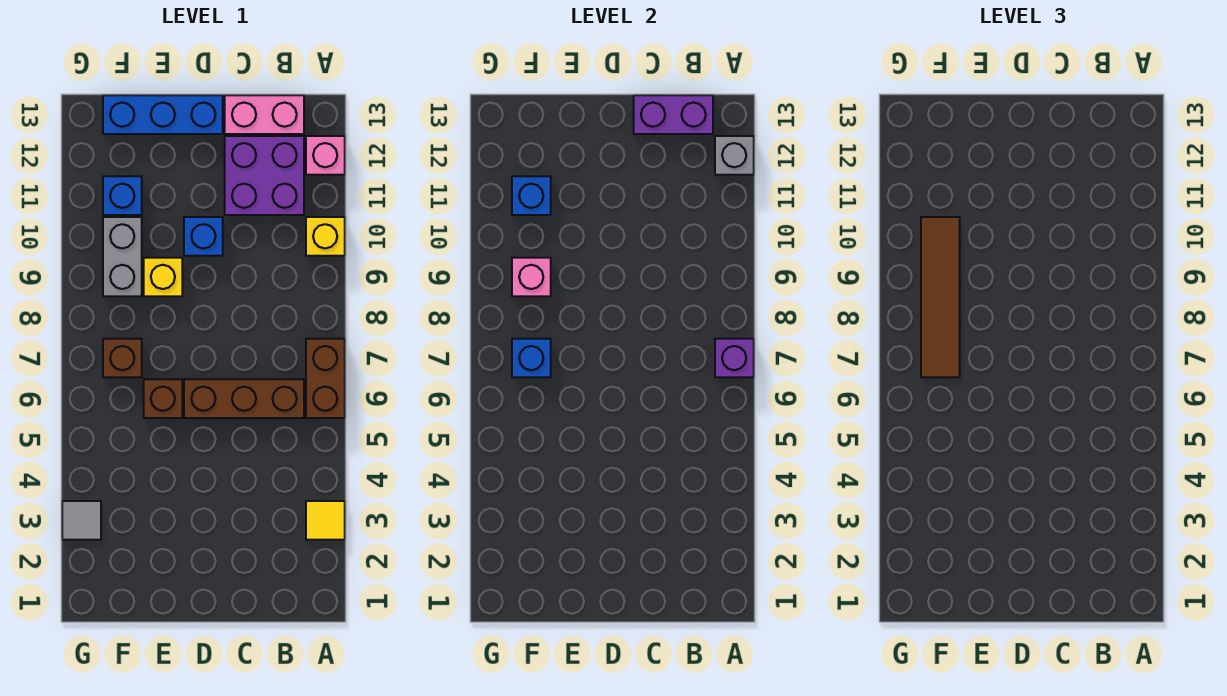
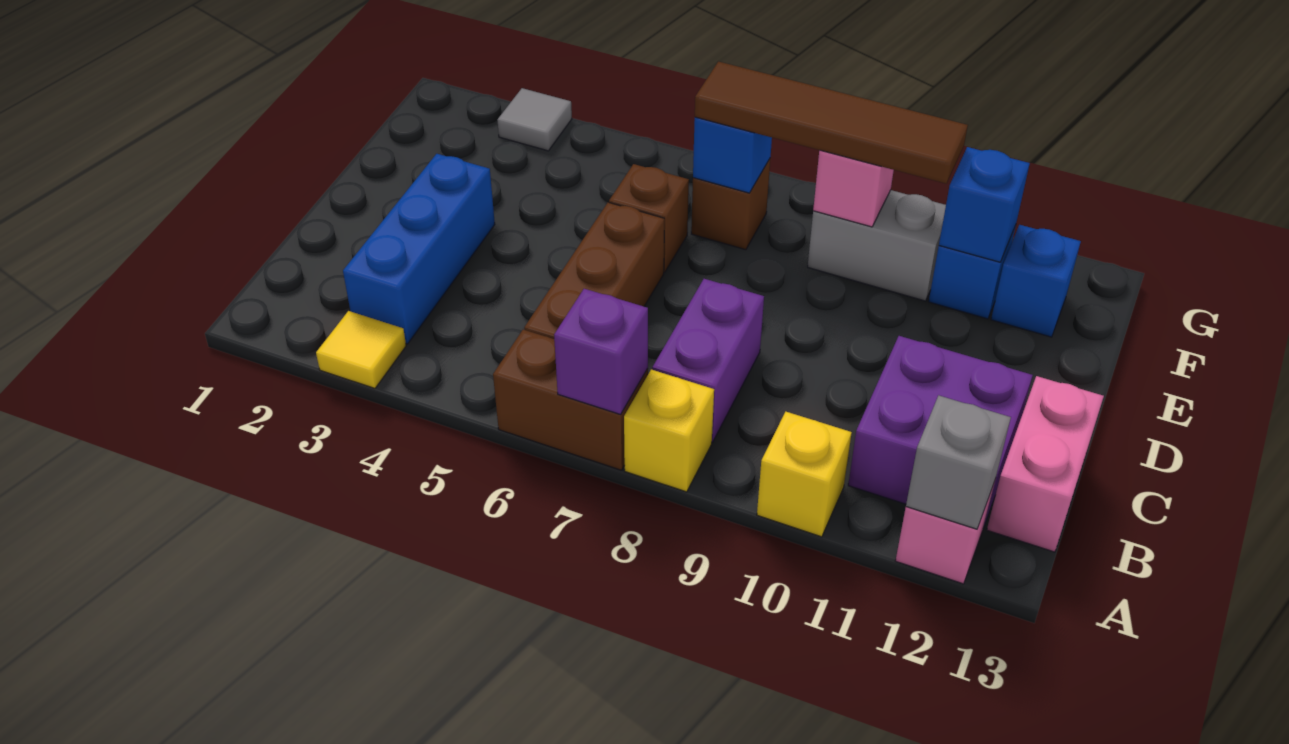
purple brick B13:C13 level 2 -> purple brick B8:C8 level 1
blue brick D10 level 1 -> blue brick F12 level 1
blue brick D13:F13 level 1 -> blue brick B3:D3 level 1
yellow brick E9 level 1 -> yellow brick A8 level 1

